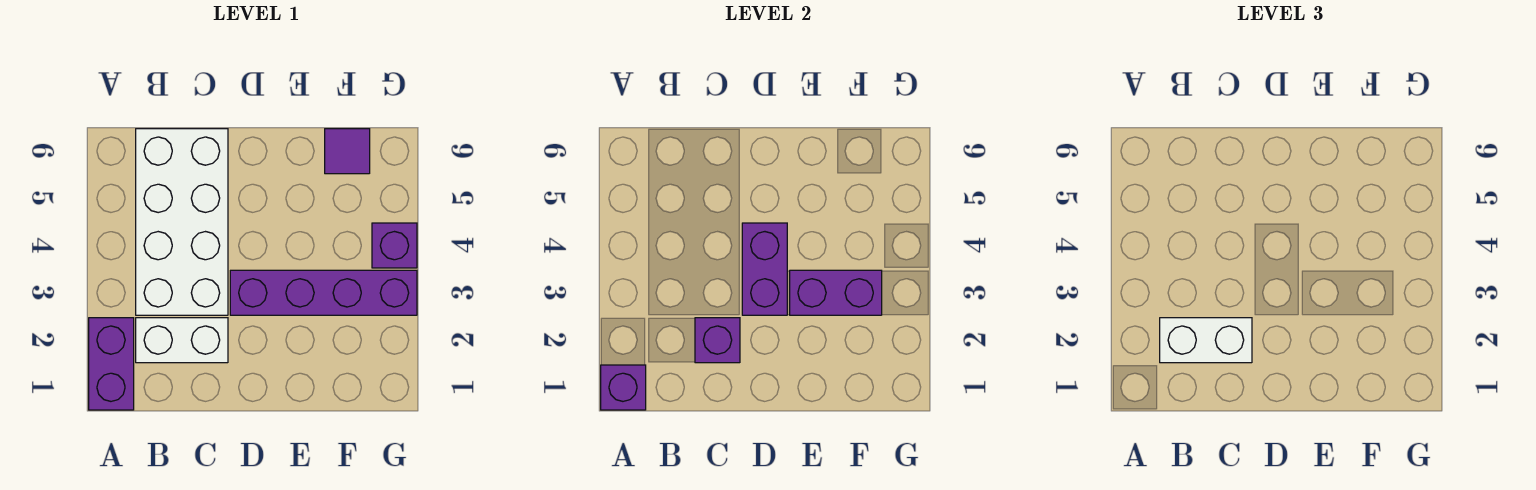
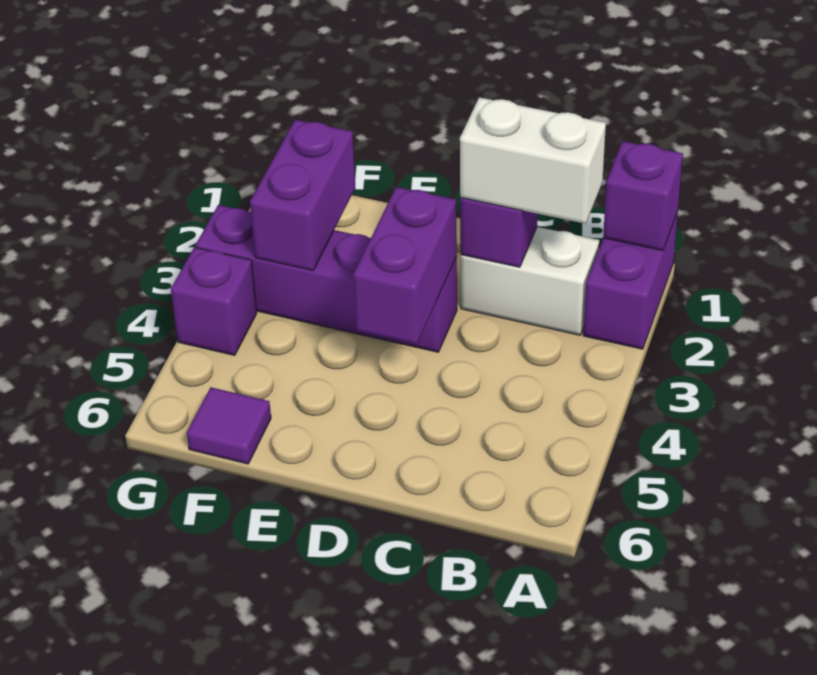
white brick B3:C6 level 1 -> none
purple brick E3:F3 level 2 -> purple brick F2:F3 level 2

